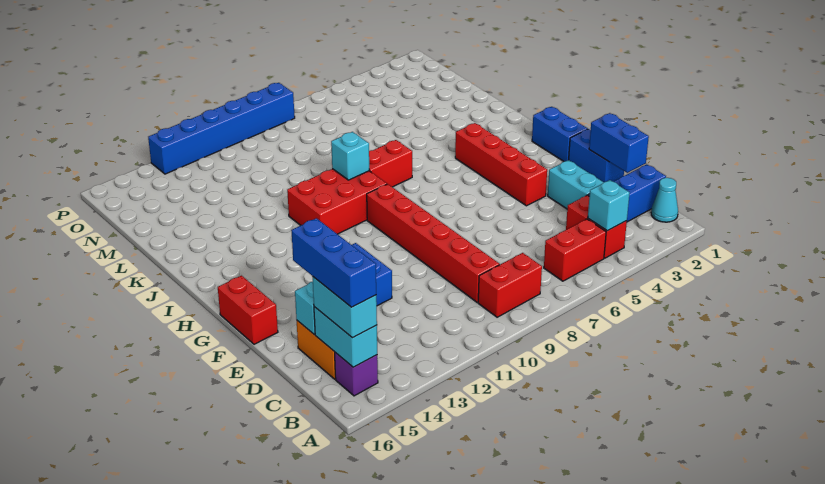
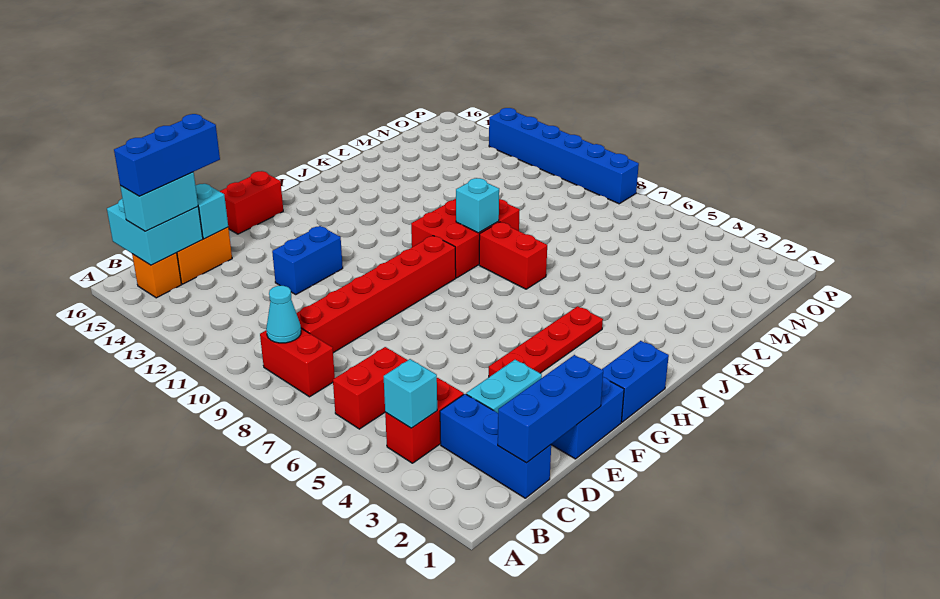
cyan cone B1 level 1 -> cyan cone B9 level 2
red brick B5:B6 level 1 -> red brick B6:C6 level 1
purple brick B15 level 1 -> orange brick B15 level 1
cyan brick B15:C15 level 2 -> cyan brick B15:C16 level 2
blue brick D1:E1 level 2 -> blue brick C1:E1 level 2
red brick F4:I4 level 1 -> red plate F4:I4 level 1
red brick I9:J11 level 1 -> red brick I9:K10 level 1

